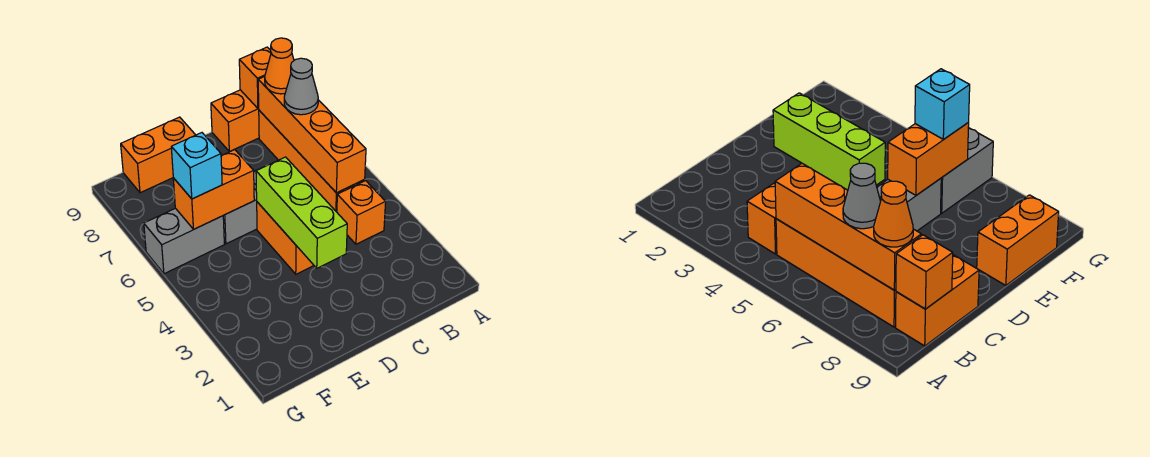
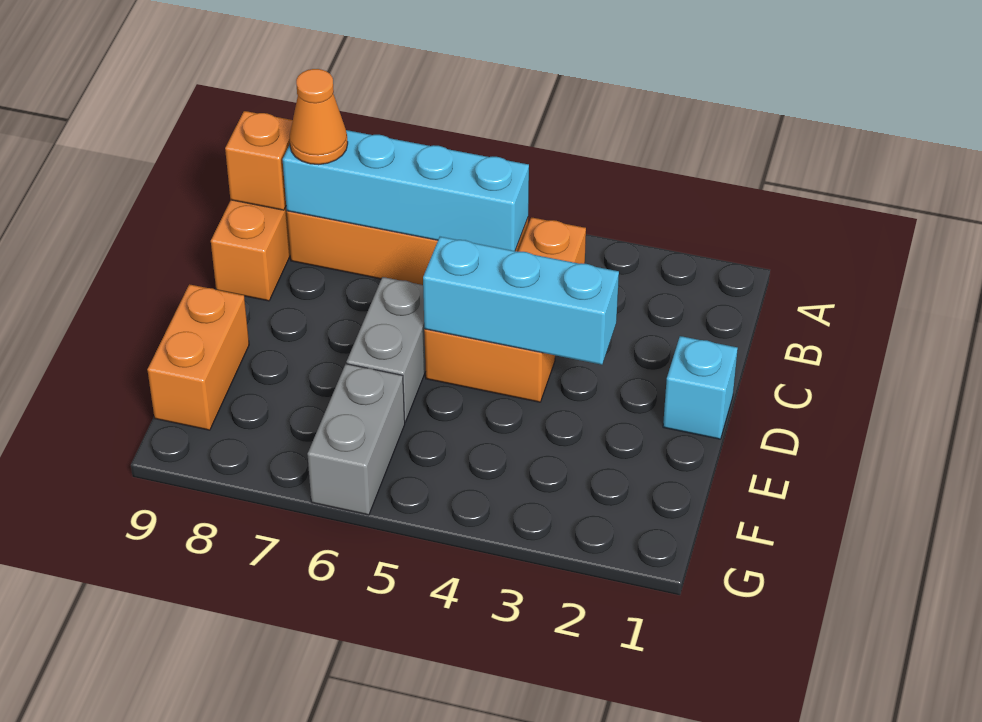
orange brick B5:B8 level 2 -> cyan brick B5:B8 level 2
grey cone B7 level 3 -> none
lime brick D3:D5 level 2 -> cyan brick D3:D5 level 2
orange brick E6:F6 level 2 -> none
cyan brick F6 level 3 -> cyan brick D1 level 1

